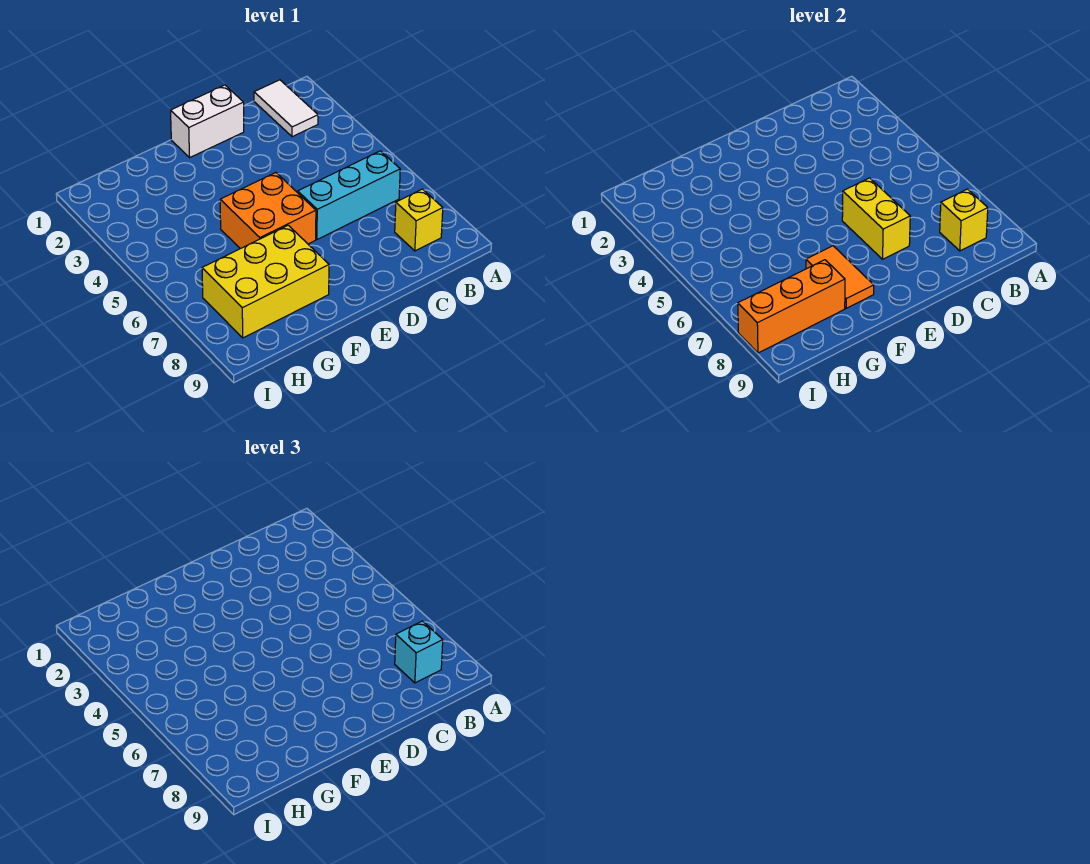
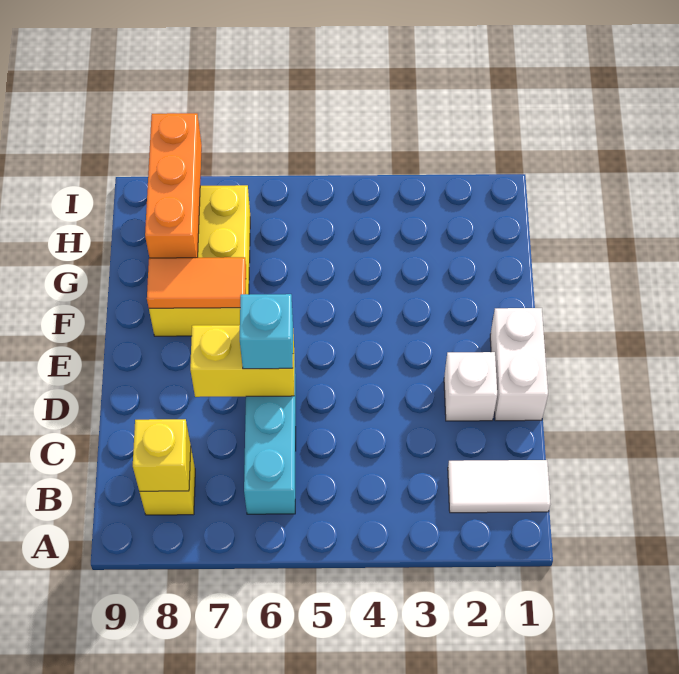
cyan brick B8 level 3 -> cyan brick D6 level 3
none -> white brick D2 level 1
orange brick E5:F6 level 1 -> none

